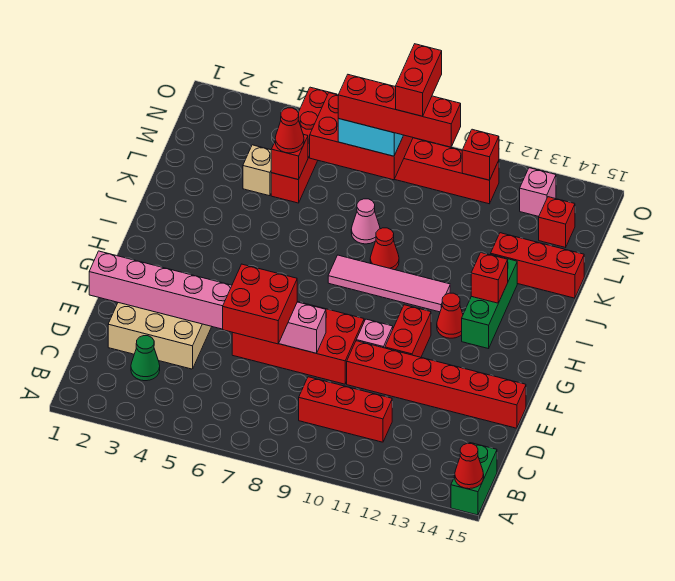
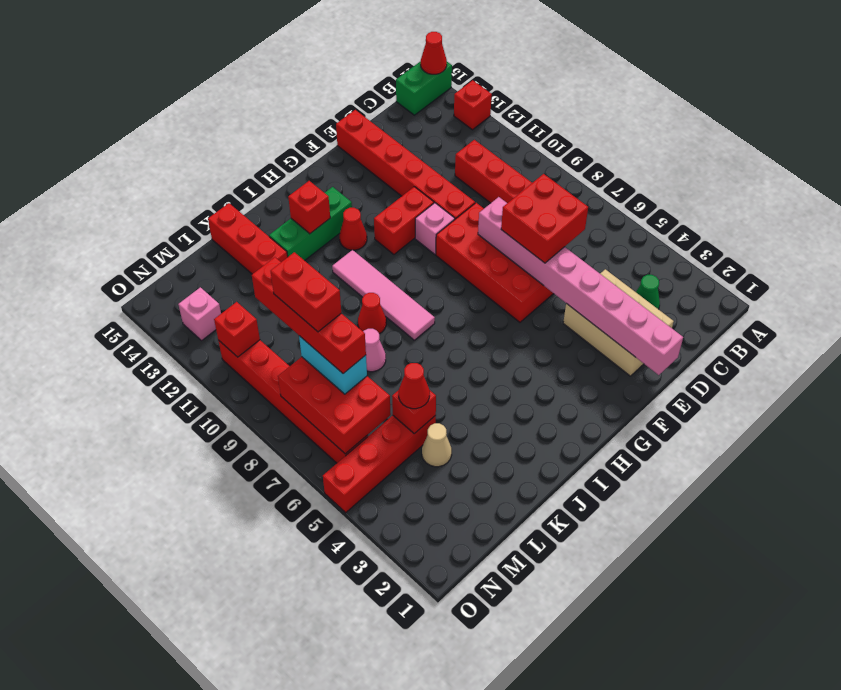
tan brick L4 level 1 -> tan cone L4 level 1
red brick M9:N9 level 5 -> red brick M8:M9 level 5
red brick M14 level 1 -> red brick A13 level 1

